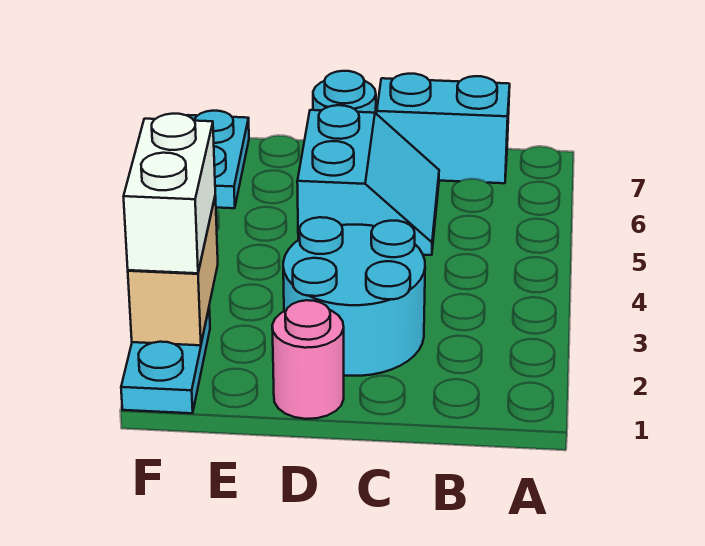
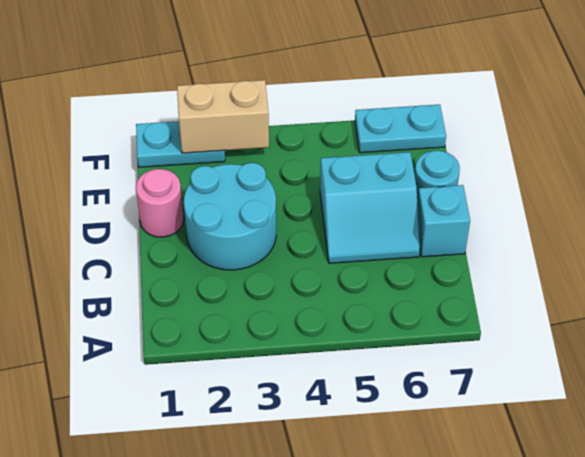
cyan brick B7:C7 level 1 -> cyan brick C7 level 1
white brick F2:F3 level 3 -> none

